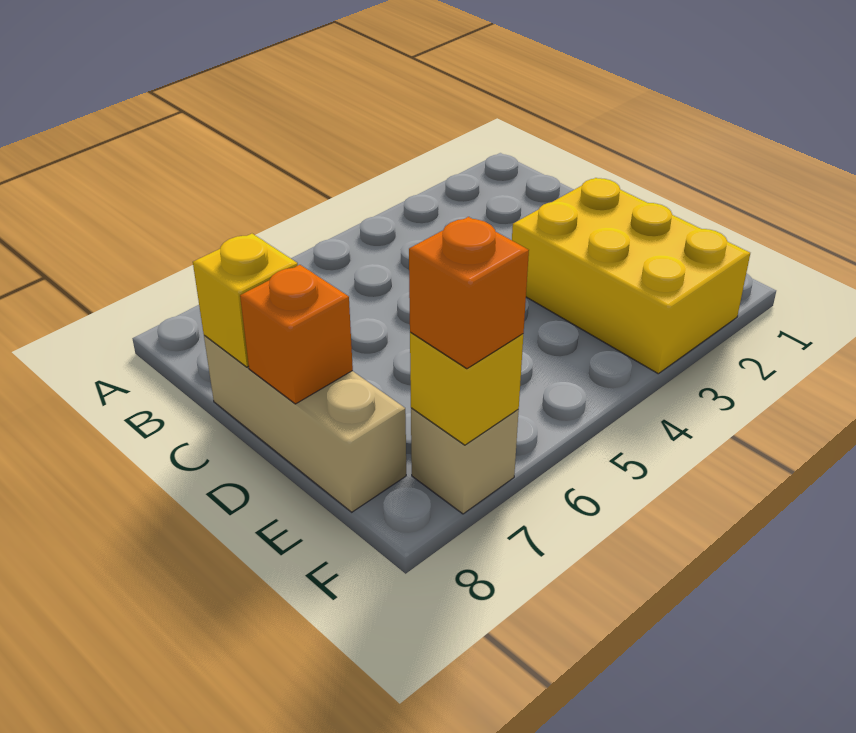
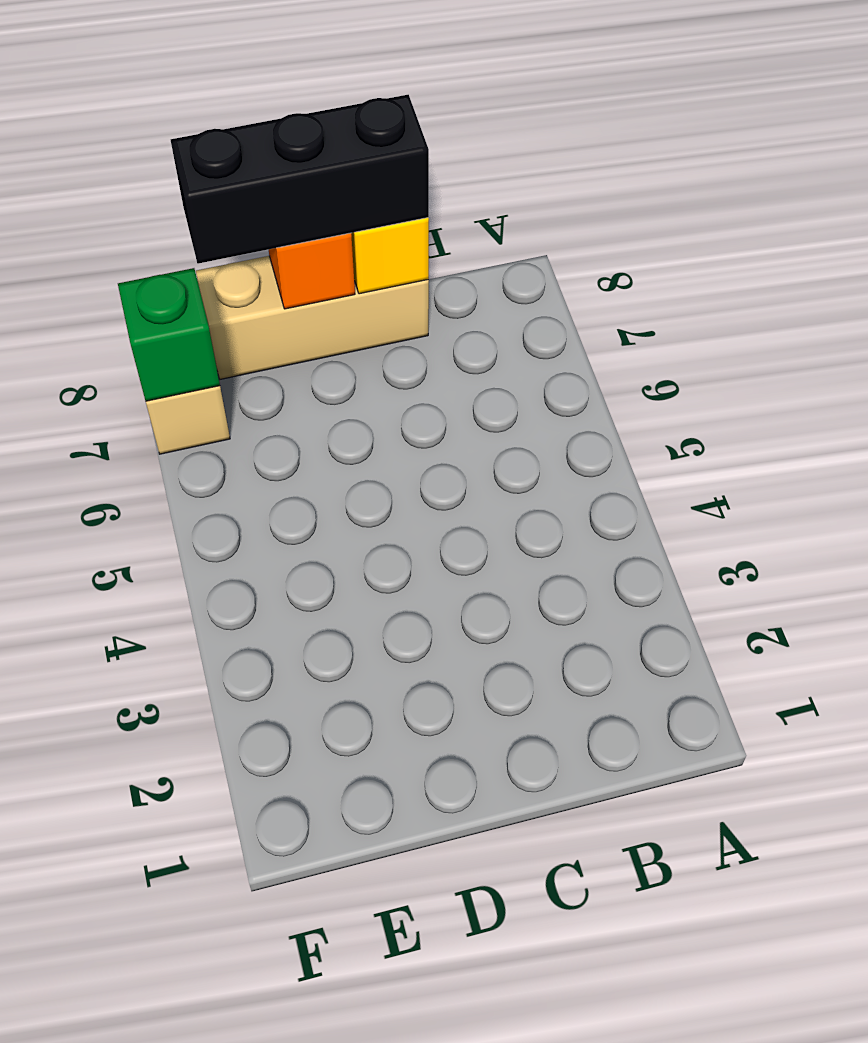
none -> black brick C8:E8 level 3
yellow brick D2:F3 level 1 -> none
yellow brick F7 level 2 -> green brick F7 level 2
orange brick F7 level 3 -> none

